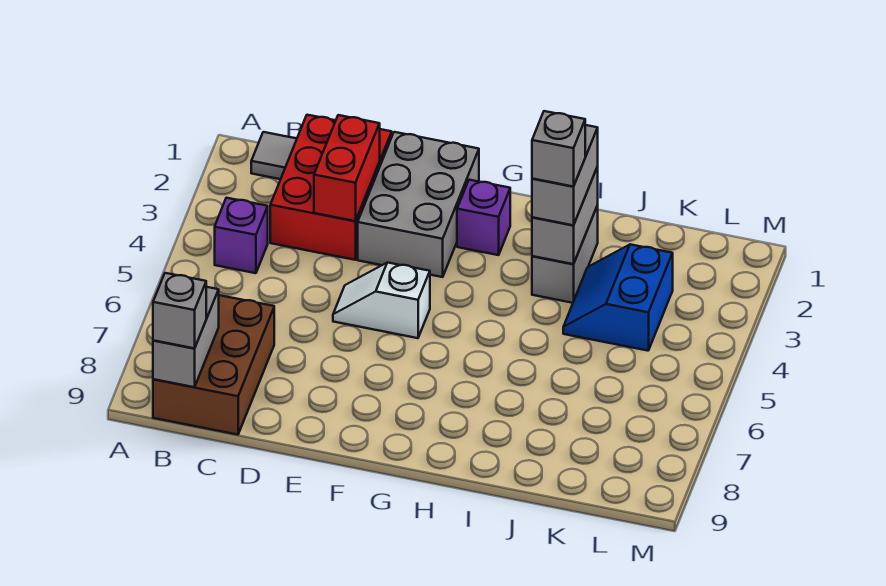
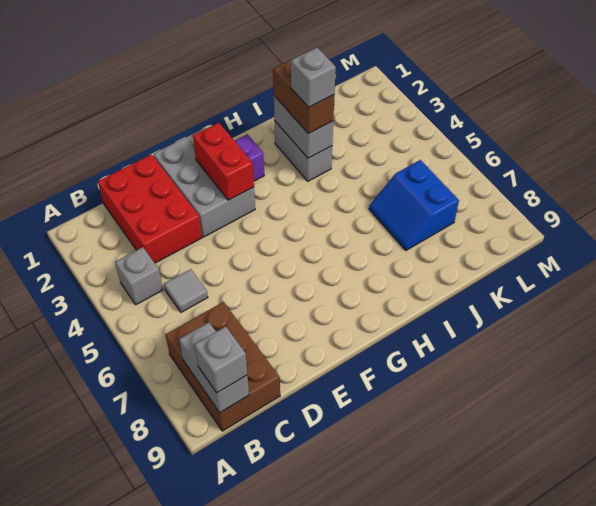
grey tile B1 level 1 -> grey tile C5 level 1
purple brick B4 level 1 -> grey brick B4 level 1
red brick D2:D3 level 2 -> red brick F2:F3 level 2
white slope E5:F5 level 1 top F -> none
grey brick I2:I3 level 3 -> brown brick I2:I3 level 3
blue slope J3:K4 level 1 top K -> blue slope J6:K7 level 1 top K

